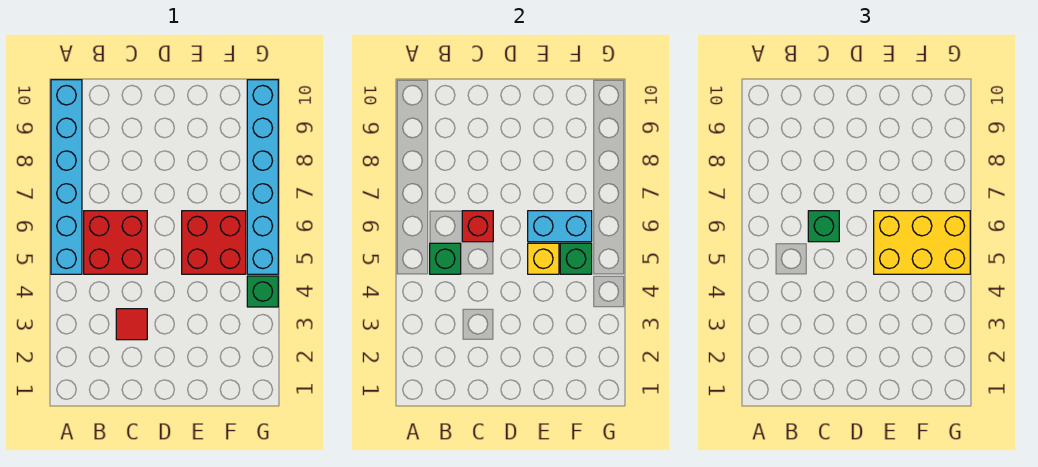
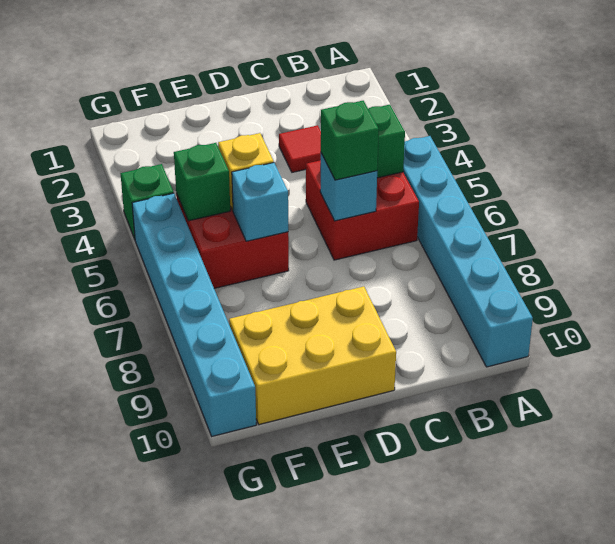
red brick C6 level 2 -> cyan brick C6 level 2
yellow brick E5:G6 level 3 -> yellow brick D9:F10 level 1
cyan brick E6:F6 level 2 -> cyan brick E6 level 2

